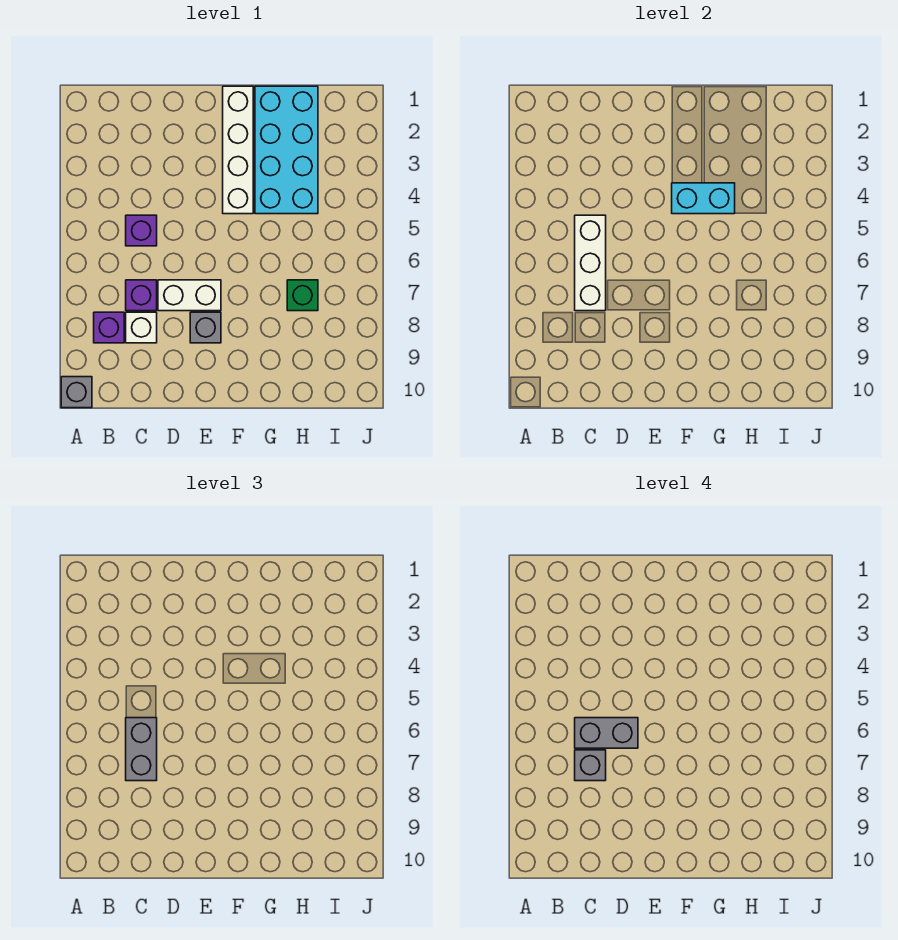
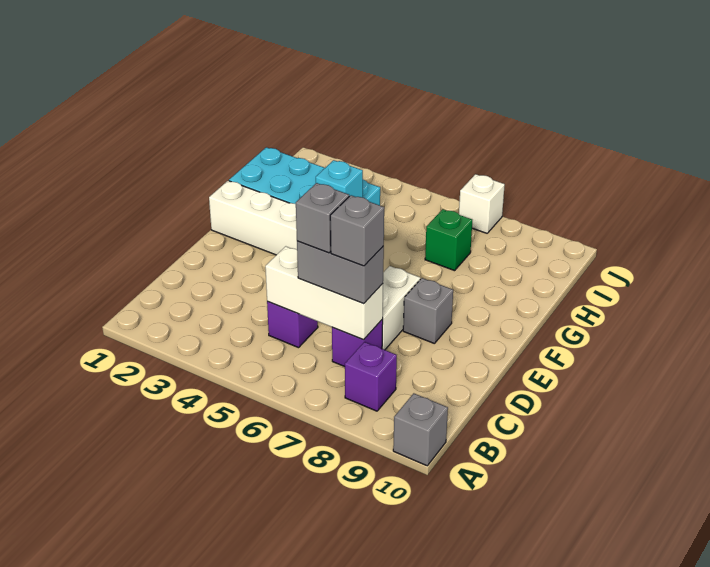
grey brick C6:D6 level 4 -> grey brick C6 level 4
white brick C8 level 1 -> white brick J7 level 1
cyan brick F4:G4 level 2 -> cyan brick G4 level 2

